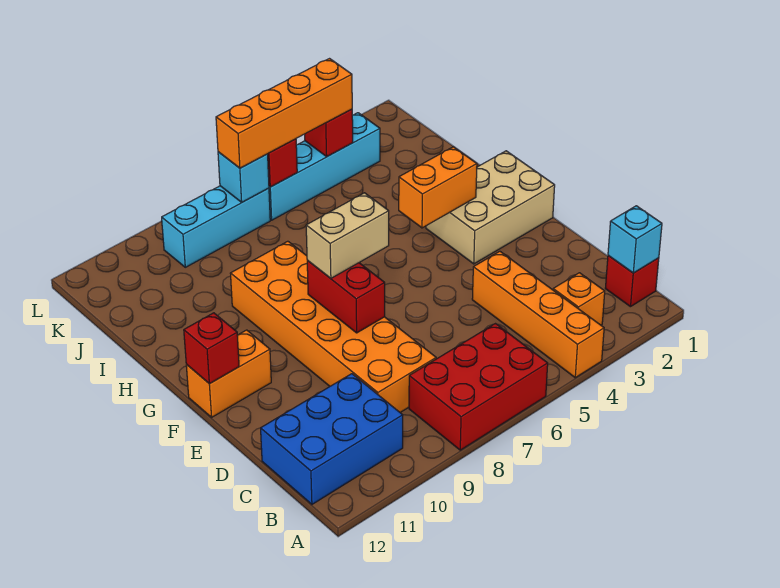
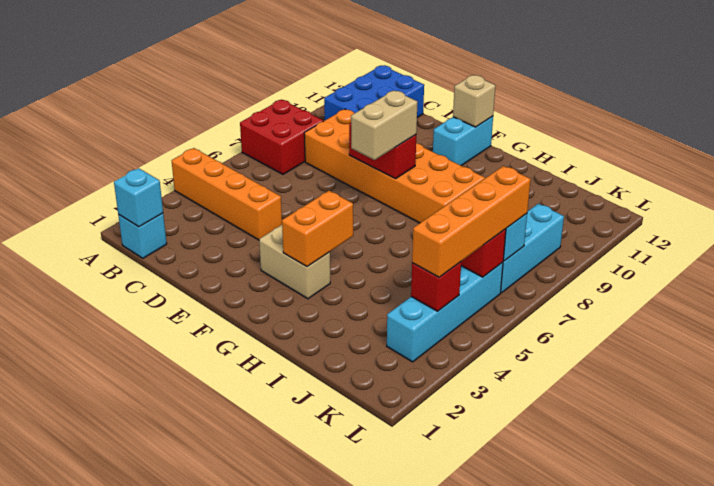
red brick A6:B8 level 1 -> red brick A7:B8 level 1
red brick B1 level 1 -> cyan brick B1 level 1
orange brick B3 level 1 -> none
tan brick F1:G3 level 1 -> tan brick F3:G3 level 1
orange brick F11:F12 level 1 -> cyan brick F11:F12 level 1
red brick F12 level 2 -> tan brick F12 level 2

